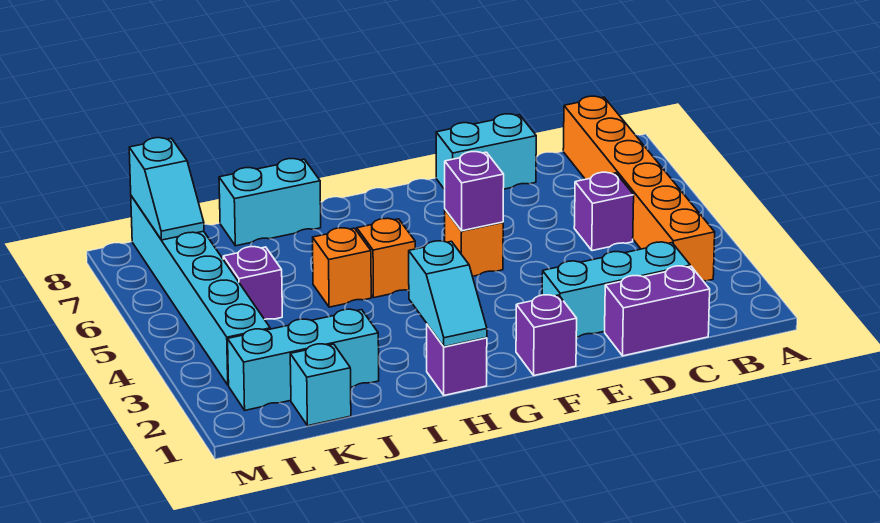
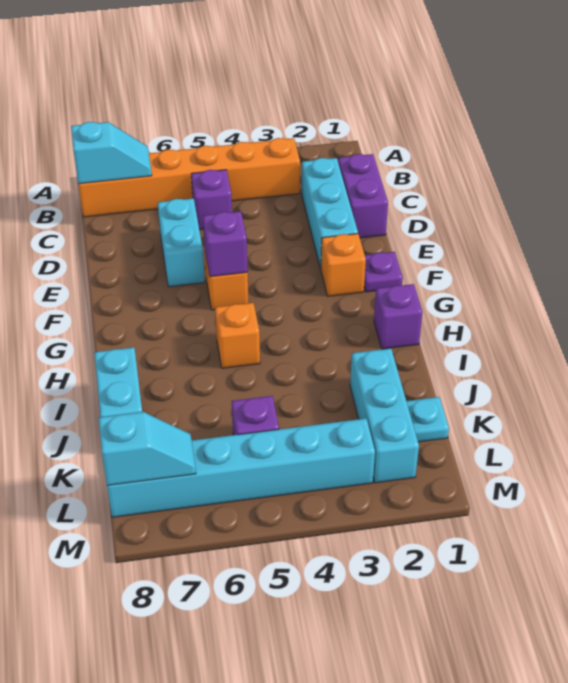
cyan brick D8:E8 level 1 -> cyan brick D6:E6 level 1
purple brick F1 level 1 -> purple plate F1 level 1
cyan slope H1:H2 level 2 top 2 -> cyan slope B7:B8 level 2 top 8
orange brick I5 level 1 -> orange brick F2 level 1
cyan brick K1 level 1 -> cyan plate K1 level 1

